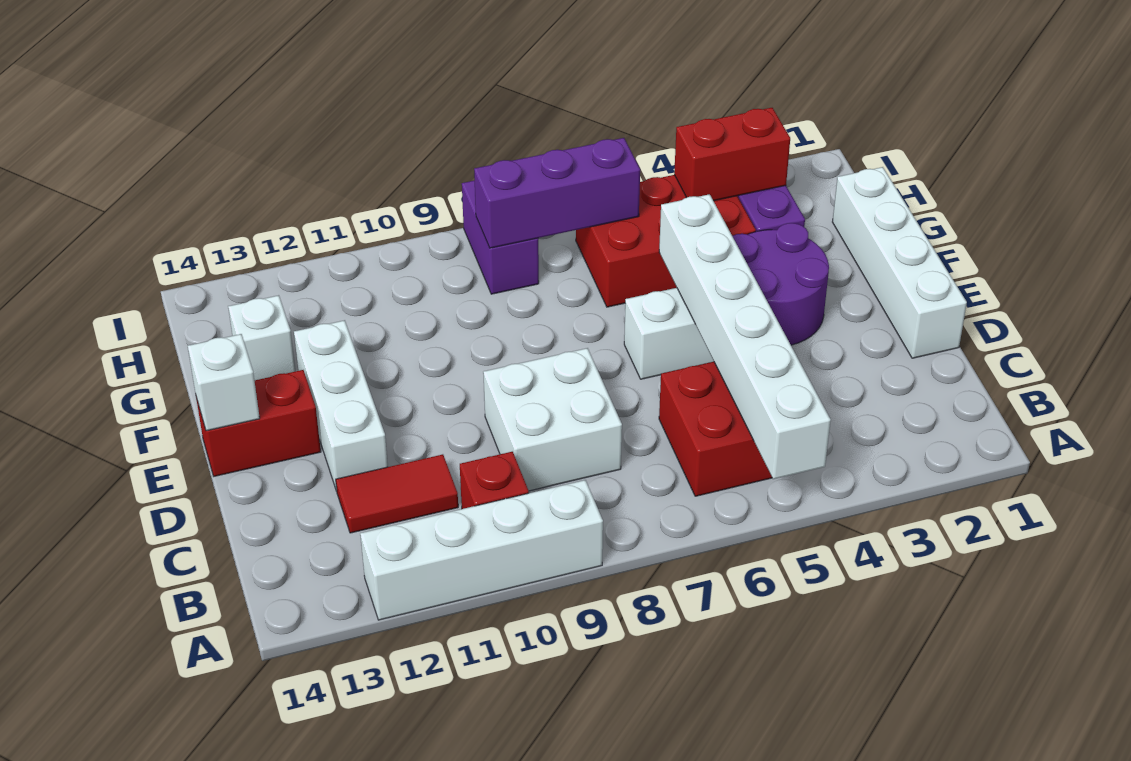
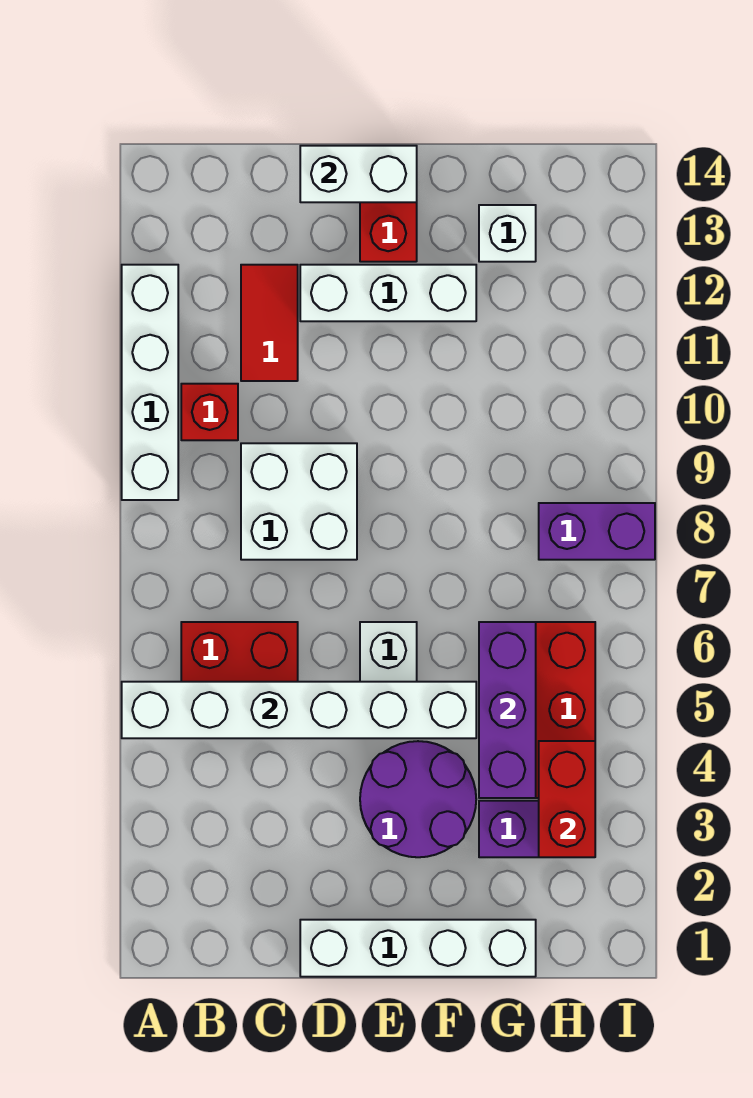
white brick E14 level 2 -> white brick D14:E14 level 2
purple brick H6:H8 level 2 -> purple brick G4:G6 level 2

